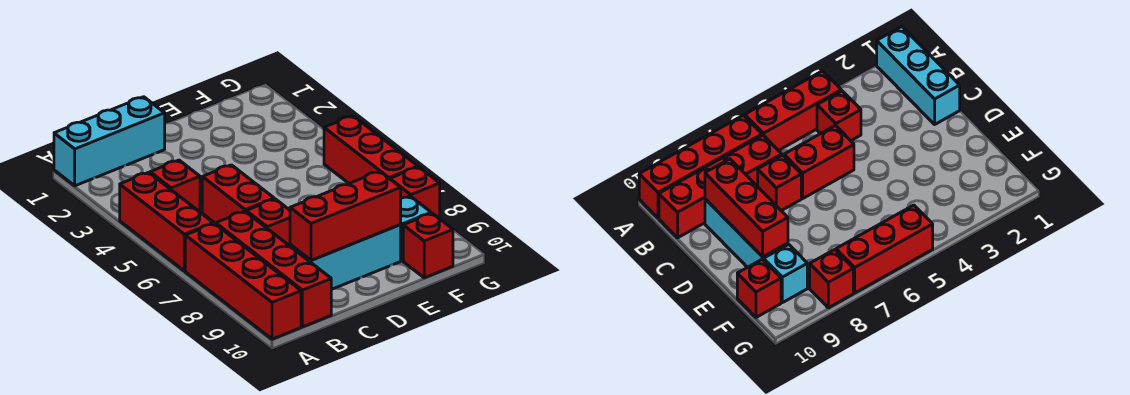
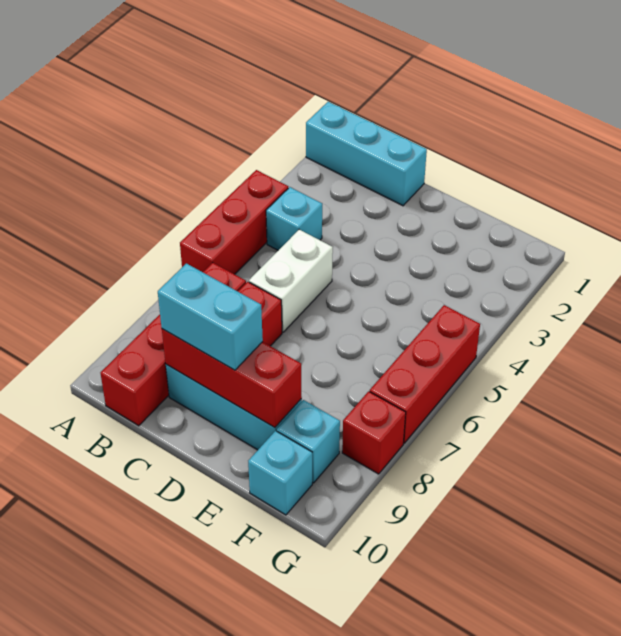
red brick A7:A10 level 1 -> none
red brick B4 level 1 -> cyan brick B4 level 1
red brick C5:C6 level 1 -> white brick C5:C6 level 1
none -> cyan brick C9:D9 level 3
red brick F10 level 1 -> cyan brick F10 level 1

